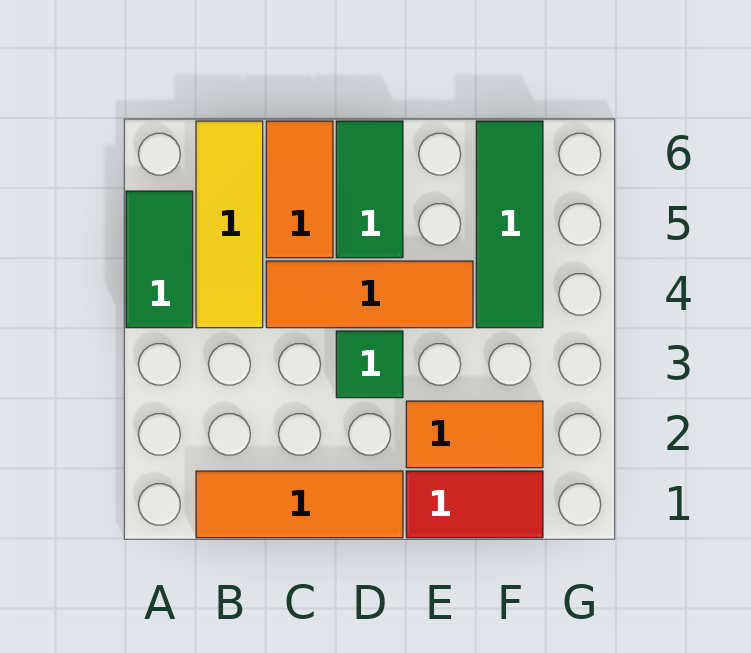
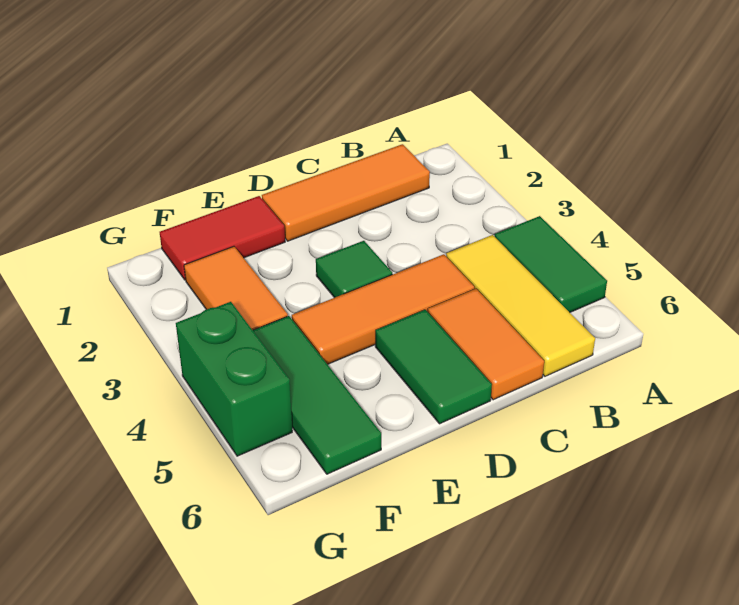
orange tile E2:F2 level 1 -> orange tile F2:F3 level 1
none -> green brick G4:G5 level 1

